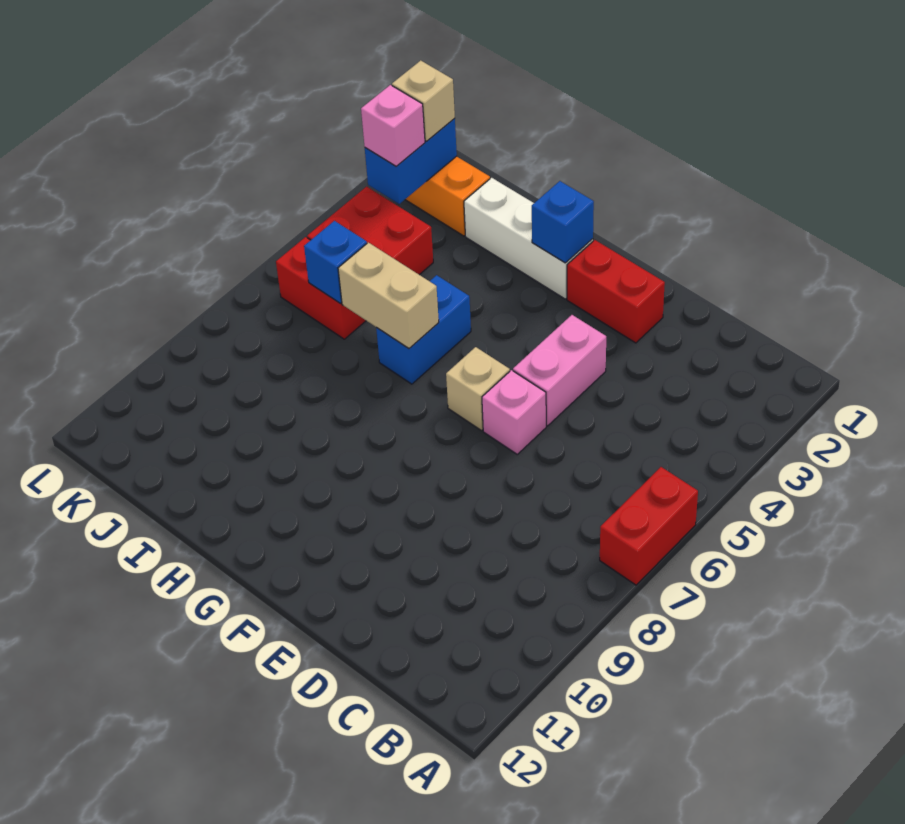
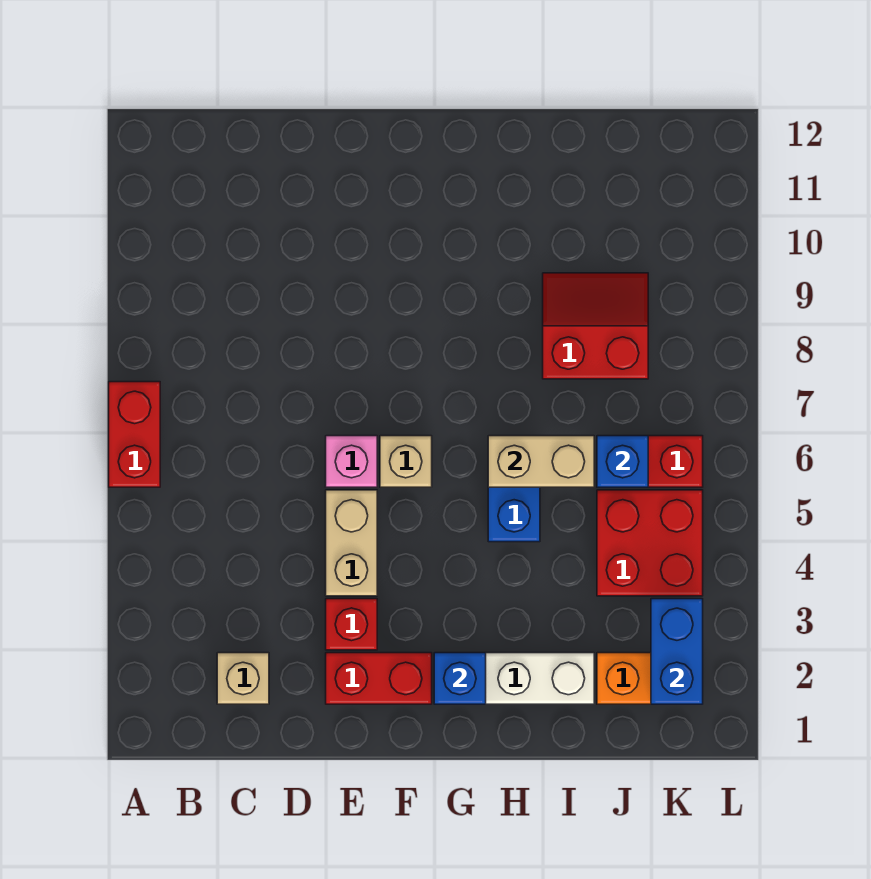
none -> red brick E3 level 1
pink brick E4:E5 level 1 -> tan brick E4:E5 level 1
none -> red slope I8:J9 level 1 top 8
tan brick K2 level 3 -> tan brick C2 level 1
pink brick K3 level 3 -> none

